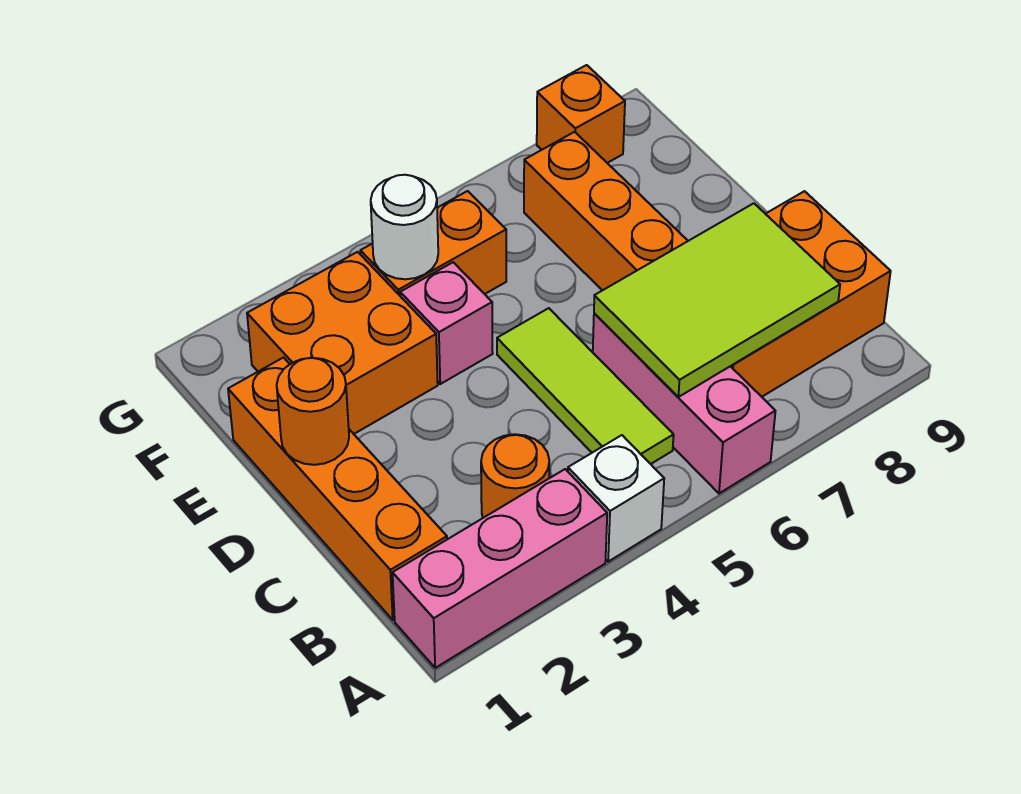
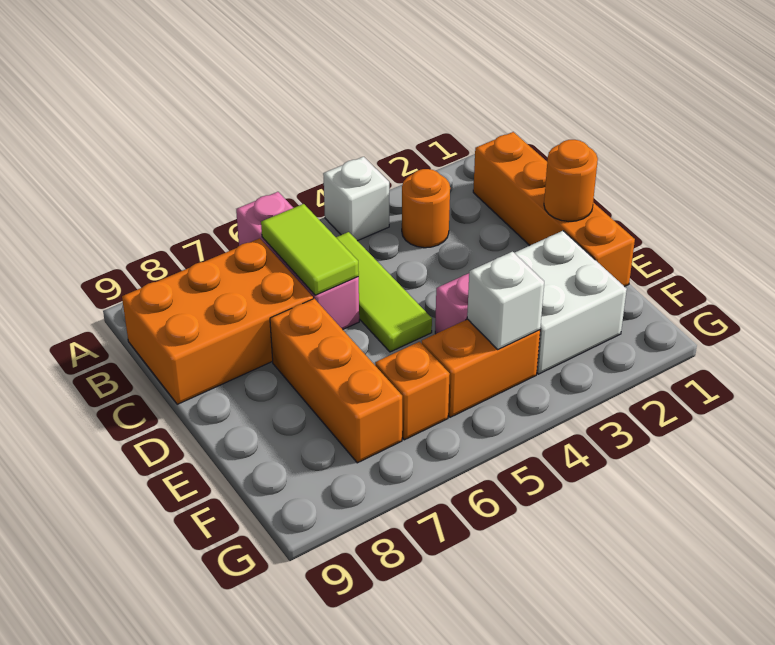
pink brick A1:A3 level 1 -> none
lime tile B6:C8 level 2 -> lime tile B6:C6 level 2
orange brick E2:F3 level 1 -> white brick E2:F3 level 1
white round brick F4 level 2 -> white brick F4 level 2
orange brick G8 level 1 -> orange brick F6 level 1

